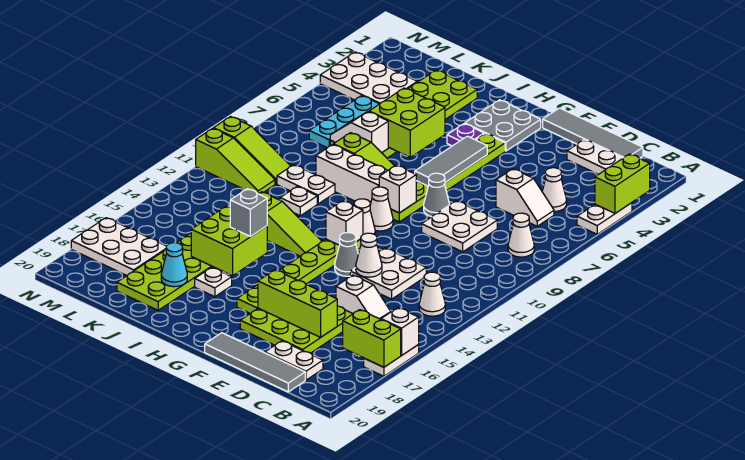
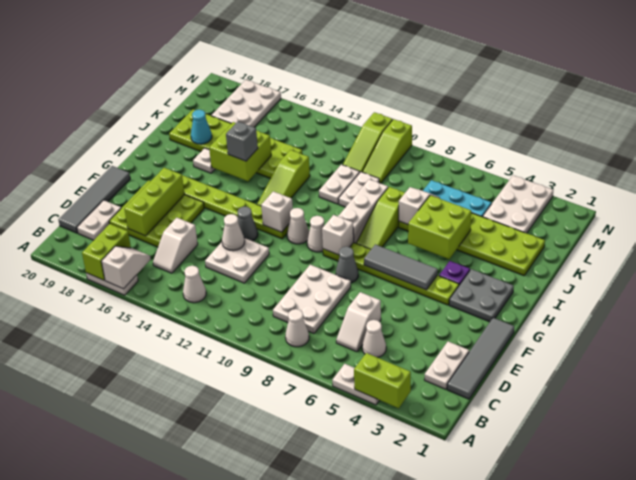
white plate D8:E9 level 1 -> white plate C8:E9 level 1
white plate J11 level 1 -> white plate J11:K11 level 1

